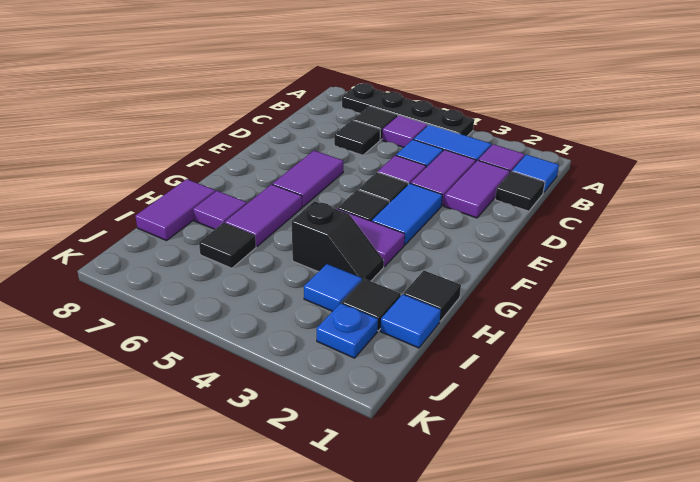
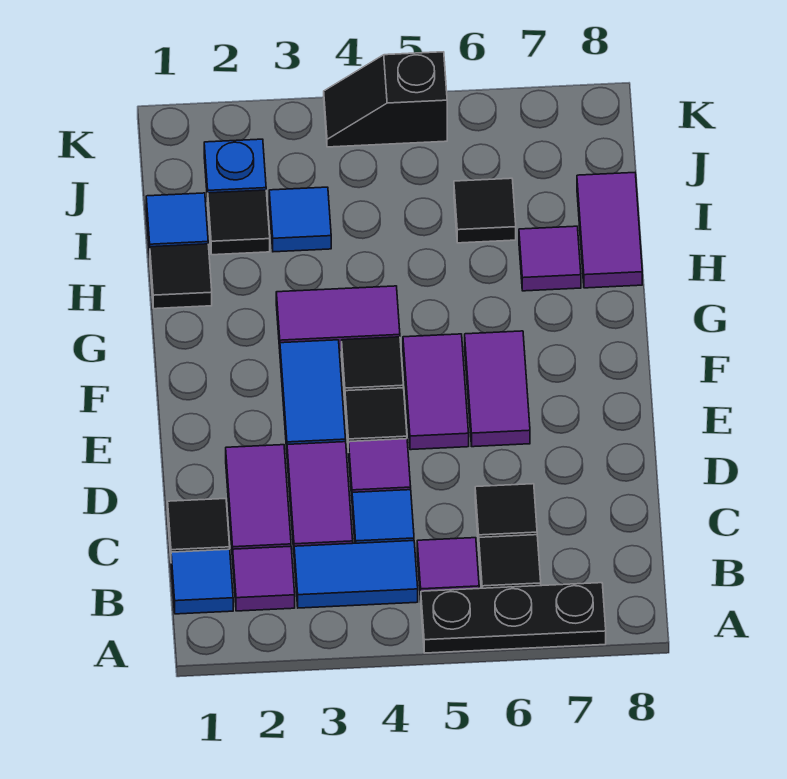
black plate A4:A7 level 1 -> black plate A5:A7 level 1
purple tile G6:H6 level 1 -> purple tile E5:F5 level 1
black slope H3:H4 level 1 top 4 -> black slope K4:K5 level 1 top 5

